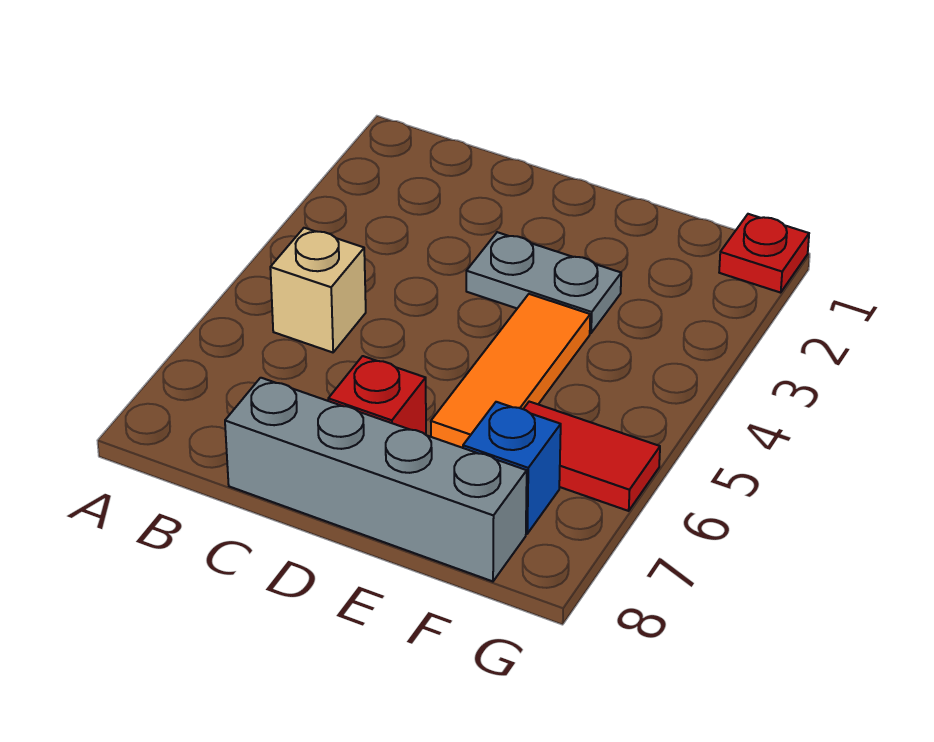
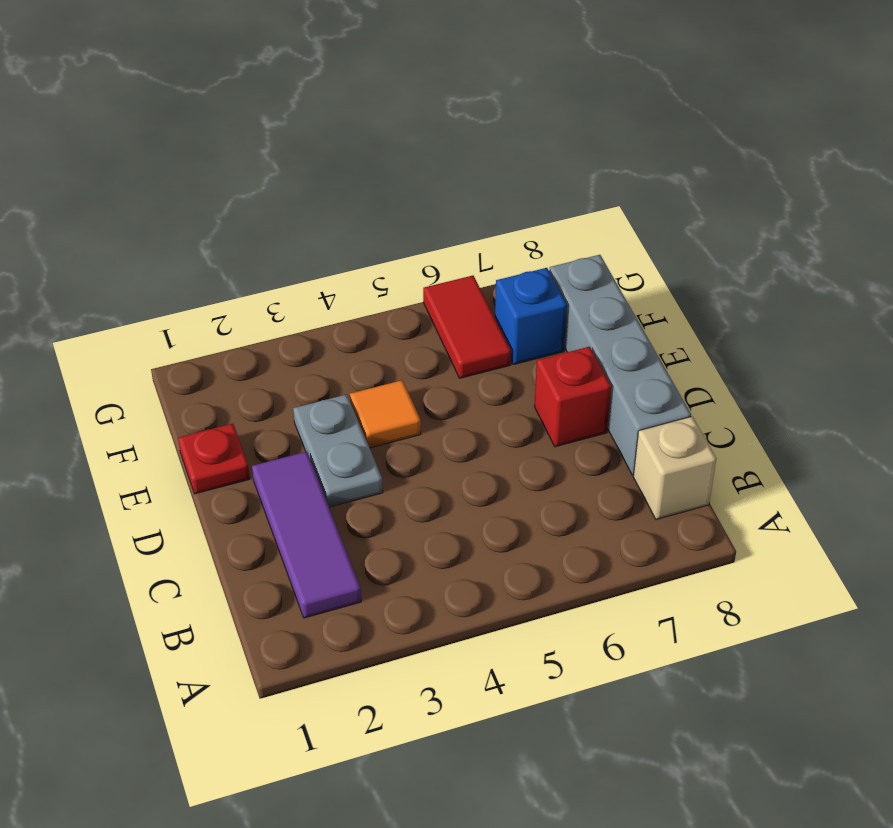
none -> purple tile B2:D2 level 1
tan brick B5 level 1 -> tan brick B8 level 1
orange tile E4:E6 level 1 -> orange tile E4 level 1
red plate G1 level 1 -> red plate E1 level 1

